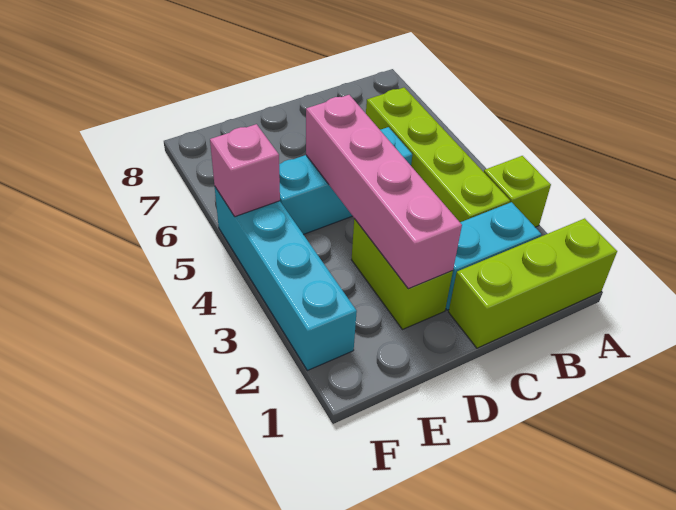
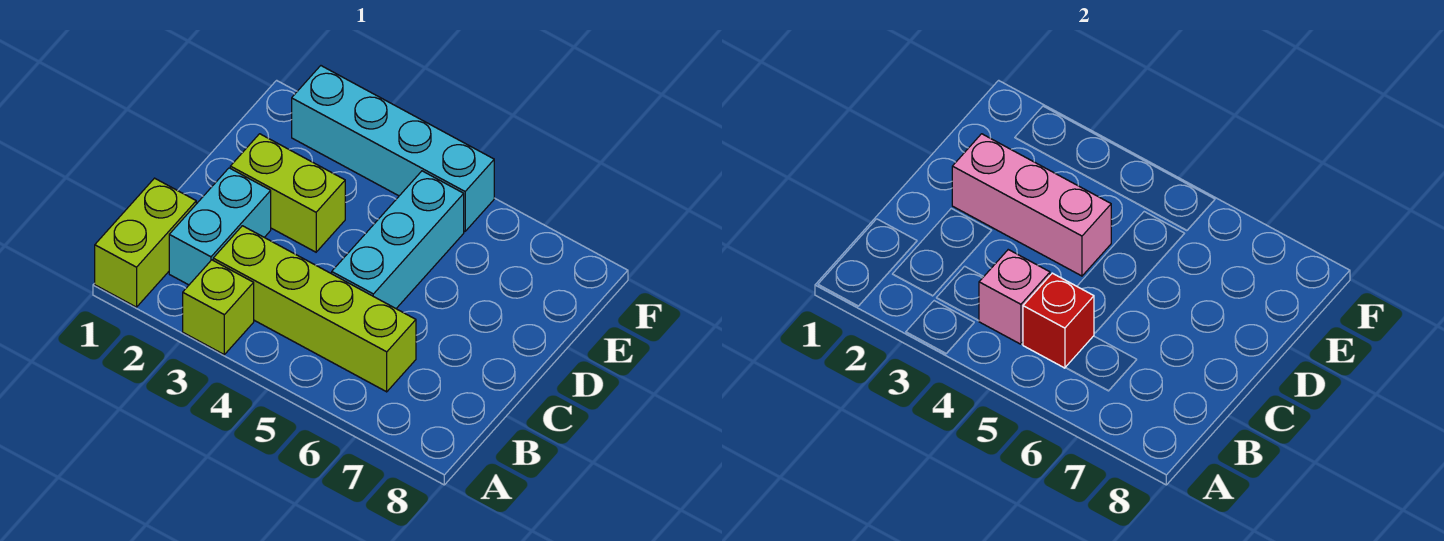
lime brick A1:C1 level 1 -> lime brick A1:B1 level 1
none -> red brick B5 level 2
pink brick D2:D5 level 2 -> pink brick D2:D4 level 2
pink brick F5 level 2 -> pink brick B4 level 2

